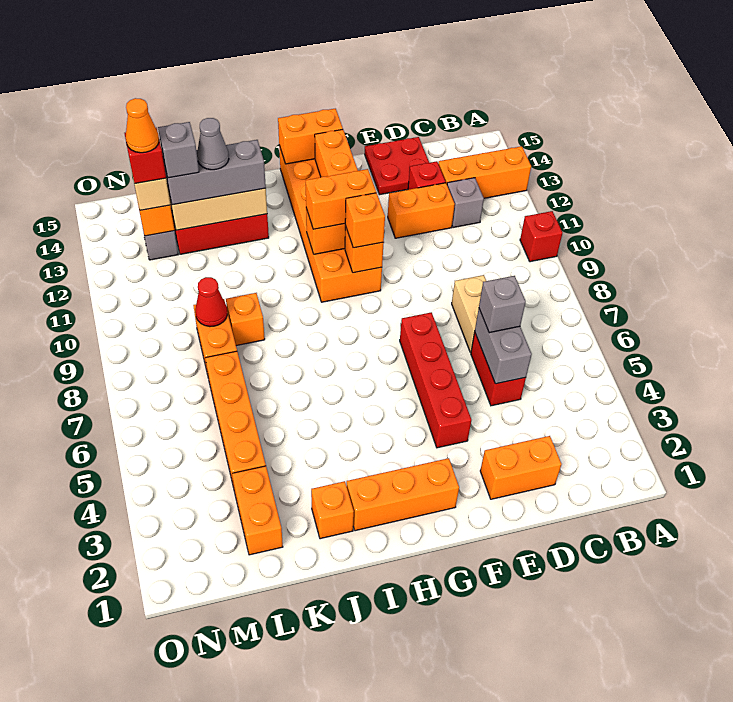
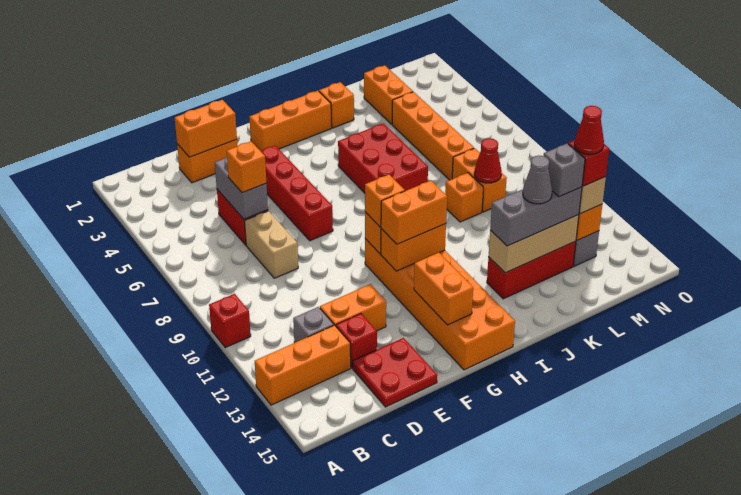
grey brick D6 level 3 -> orange brick D6 level 3
orange brick G15:H15 level 2 -> orange brick D2:E2 level 2
none -> red brick I5:J7 level 1
orange cone M13 level 5 -> red cone M13 level 5

